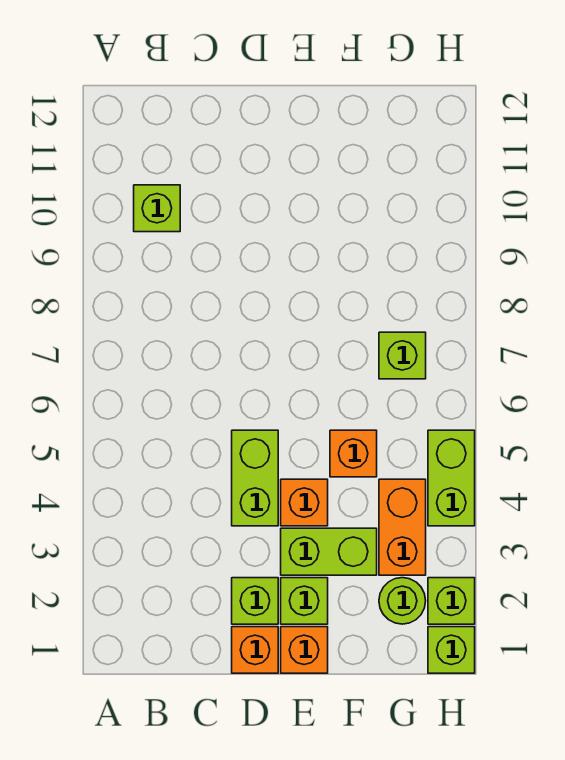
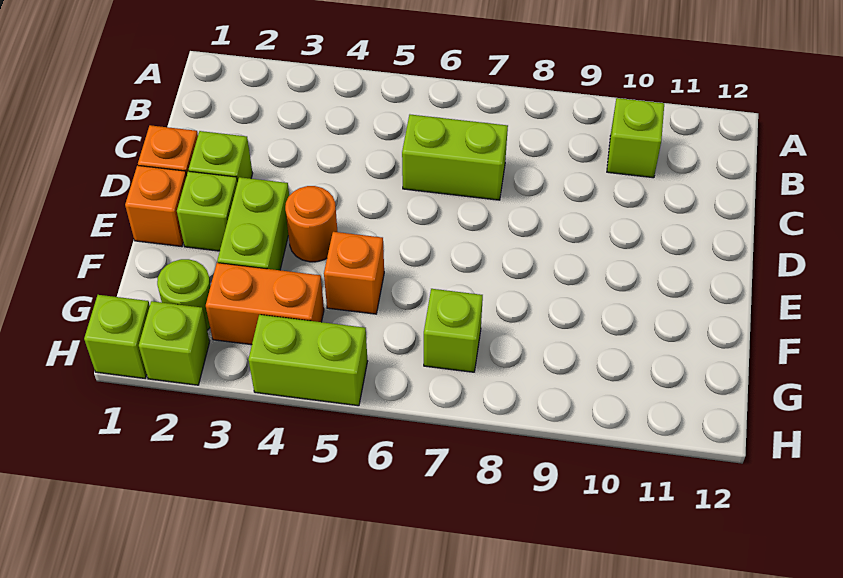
lime brick D4:D5 level 1 -> lime brick C6:C7 level 1
orange brick E4 level 1 -> orange round brick E4 level 1

